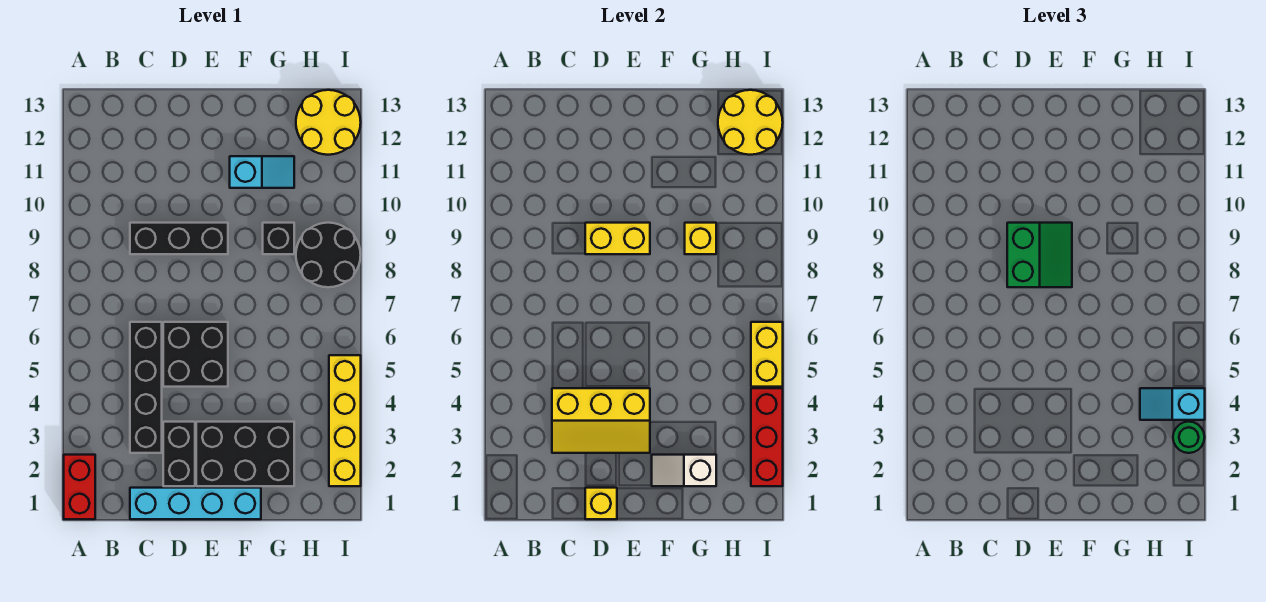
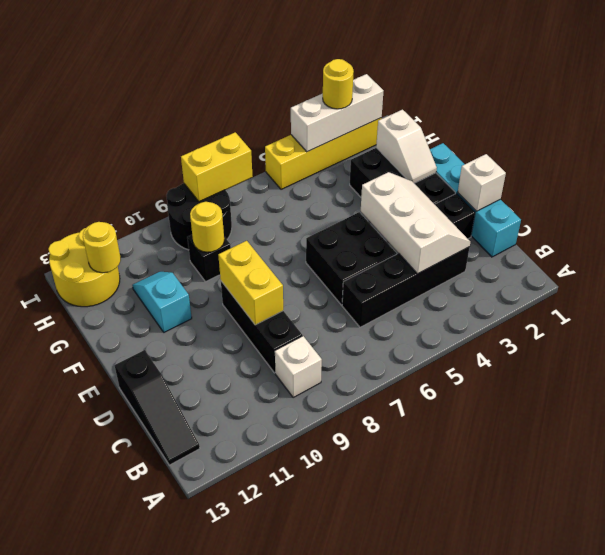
red brick A1:A2 level 1 -> none
none -> white brick B9 level 1
none -> black slope B13:D13 level 1 top D
yellow slope C3:E4 level 2 top 4 -> white slope C3:E4 level 2 top 4
yellow brick D1 level 2 -> white brick D1 level 2
green slope D8:E9 level 3 top D -> none
yellow brick G9 level 2 -> yellow round brick G9 level 2
cyan slope H4:I4 level 3 top I -> none
yellow round brick H12:I13 level 2 -> yellow round brick H12 level 2
red brick I2:I4 level 2 -> white brick I2:I4 level 2
green round brick I3 level 3 -> yellow round brick I3 level 3
yellow brick I5:I6 level 2 -> yellow brick I7:I8 level 2

